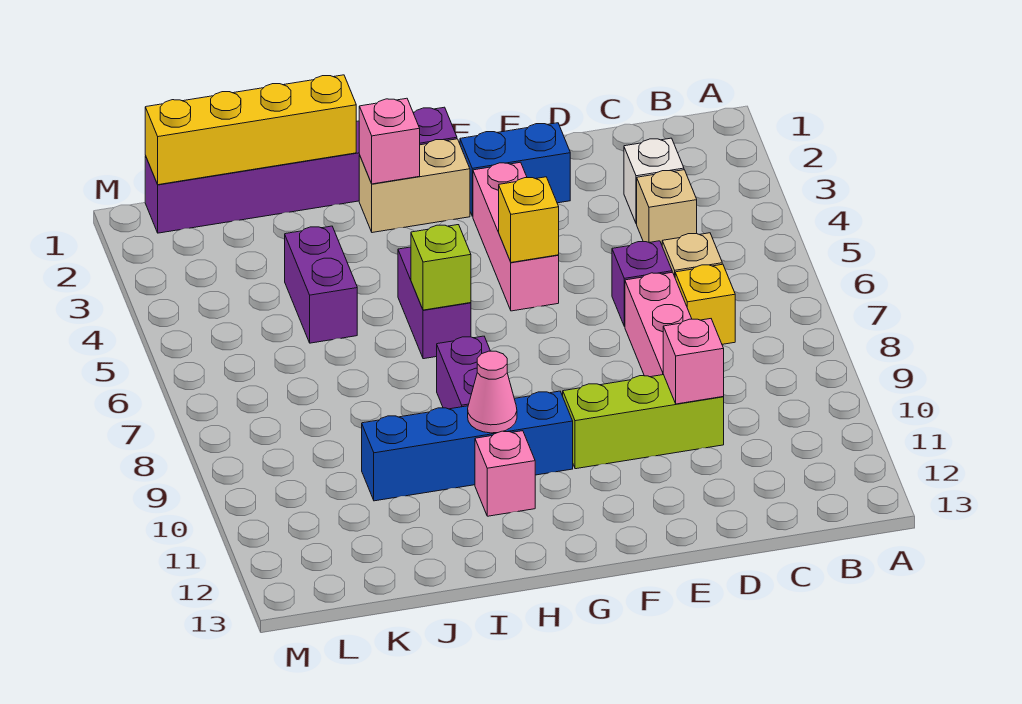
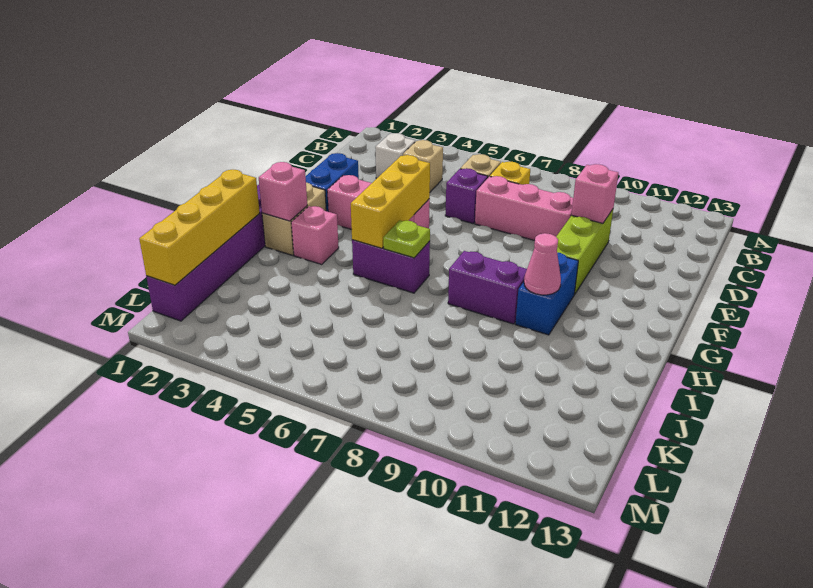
yellow brick F5 level 2 -> yellow brick F5:H5 level 2
blue brick G10:J10 level 1 -> blue brick G10:H10 level 1
lime brick H6 level 2 -> lime plate H6 level 2
pink brick H11 level 1 -> pink brick H3 level 1
purple brick J4:J5 level 1 -> none

